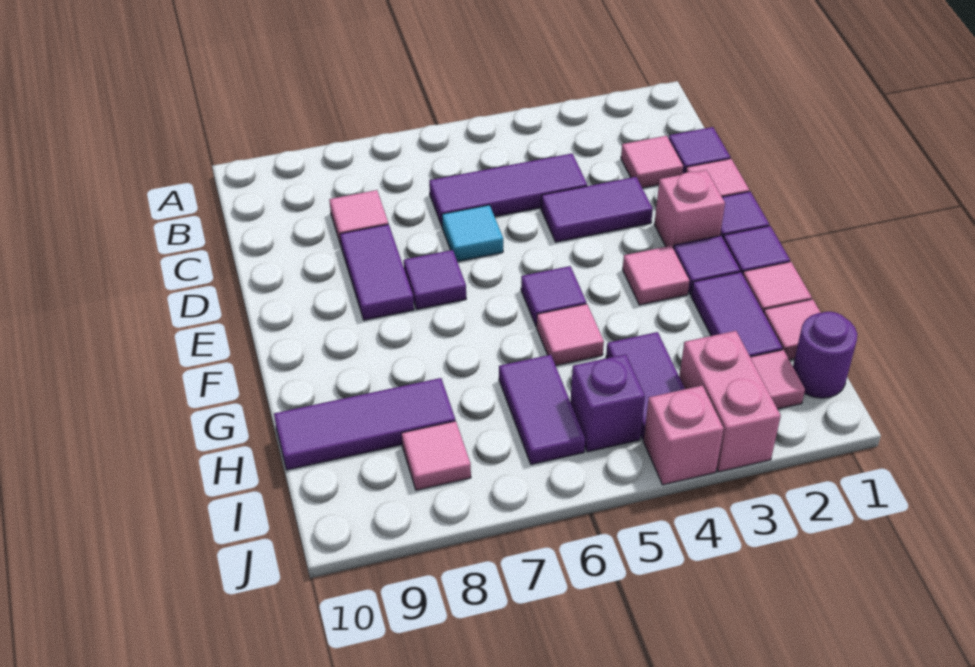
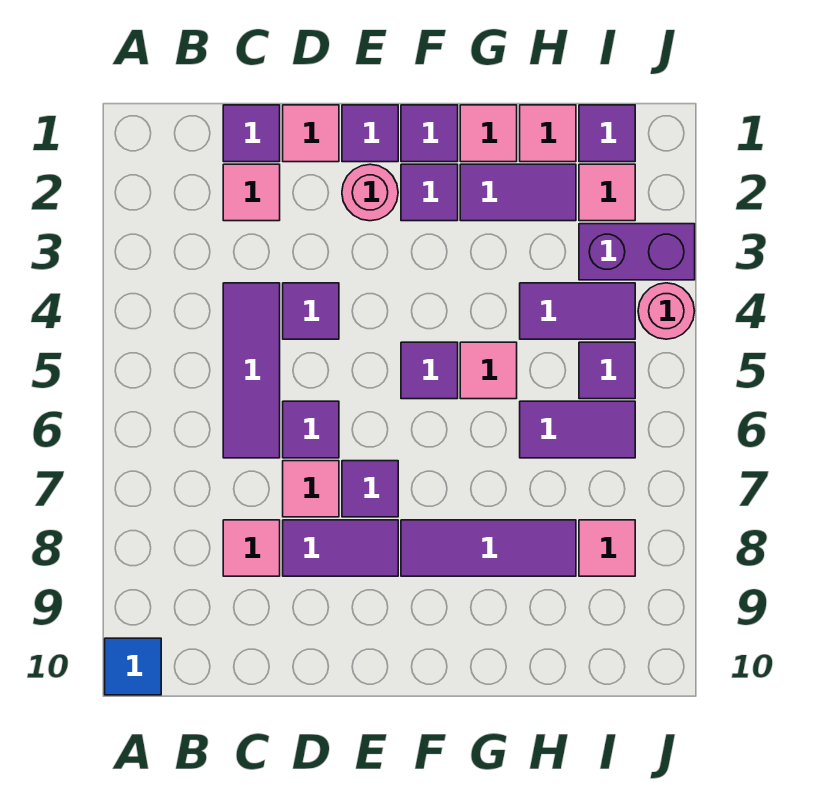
none -> blue tile A10 level 1
purple tile D3:D4 level 1 -> purple tile D4 level 1
cyan tile D6 level 1 -> purple tile D6 level 1
pink brick E2 level 1 -> pink round brick E2 level 1
pink tile F3 level 1 -> pink tile D7 level 1
purple tile H8:H10 level 1 -> purple tile F8:H8 level 1
purple round brick I1 level 1 -> purple tile I1 level 1
pink brick I3:J3 level 1 -> purple brick I3:J3 level 1
purple brick I5 level 1 -> purple tile I5 level 1
pink brick J4 level 1 -> pink round brick J4 level 1

